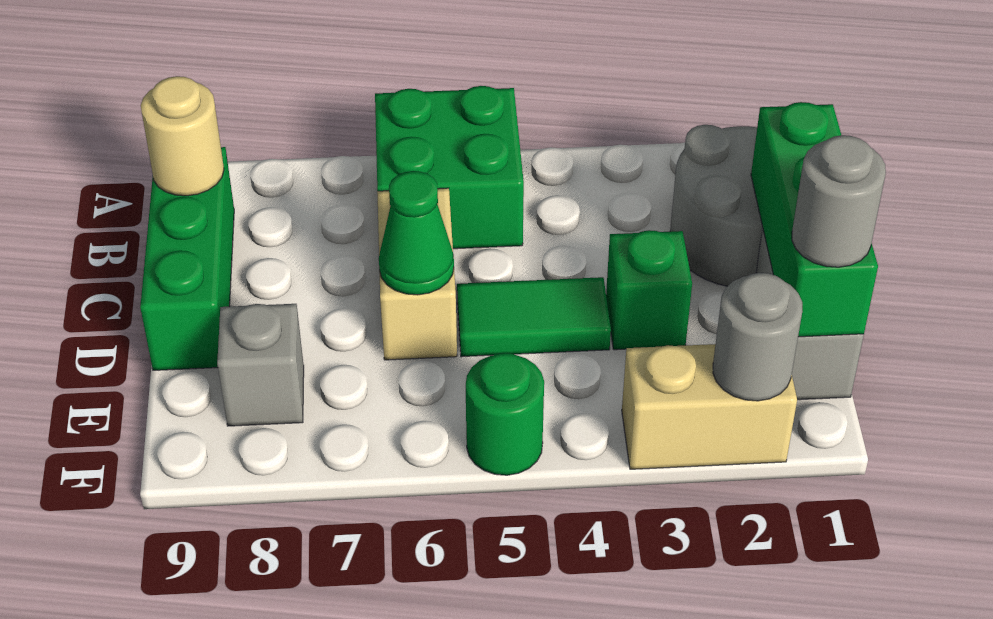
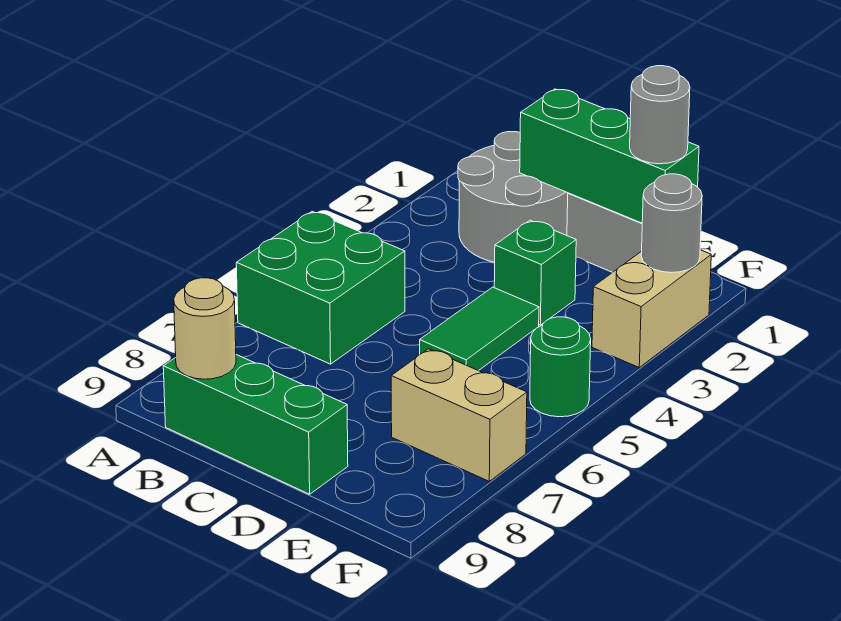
tan brick C6:D6 level 1 -> tan brick E7:F7 level 1
green cone D6 level 2 -> none
grey brick E8 level 1 -> none

